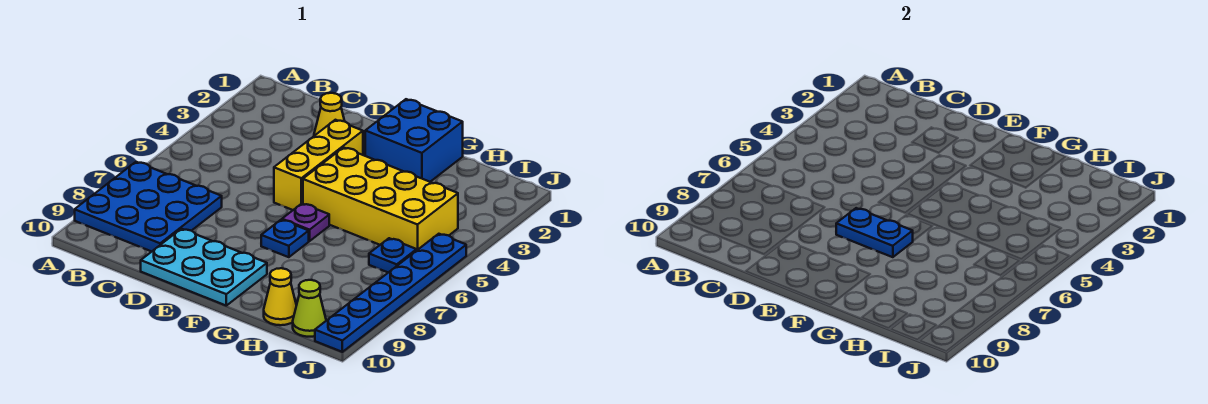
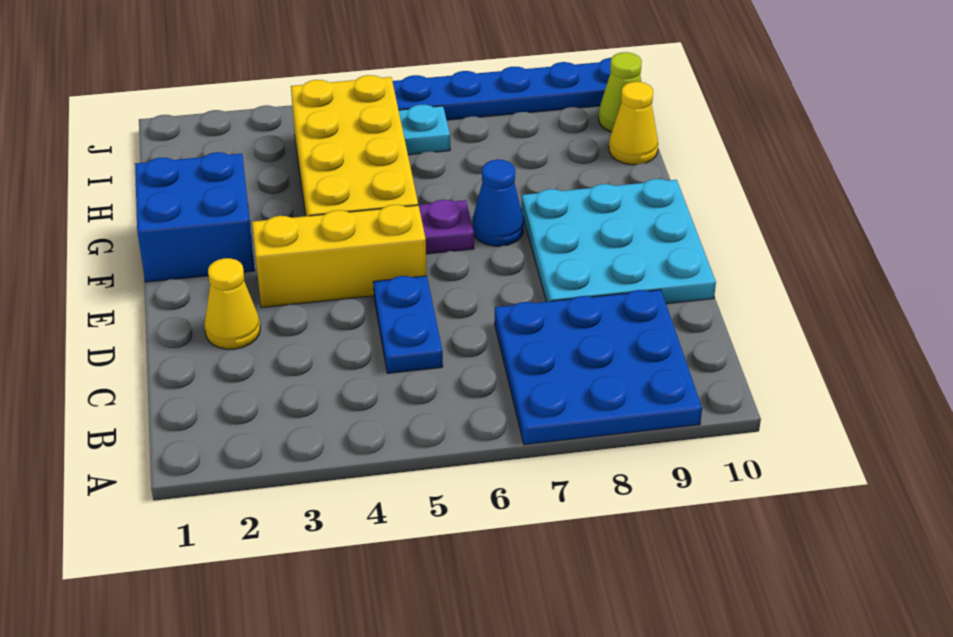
cyan plate D9:F10 level 1 -> cyan plate D8:F10 level 1
blue plate E7:F7 level 2 -> blue plate C5:D5 level 1
blue plate F7 level 1 -> blue cone F7 level 1
blue plate I6 level 1 -> cyan plate I6 level 1

